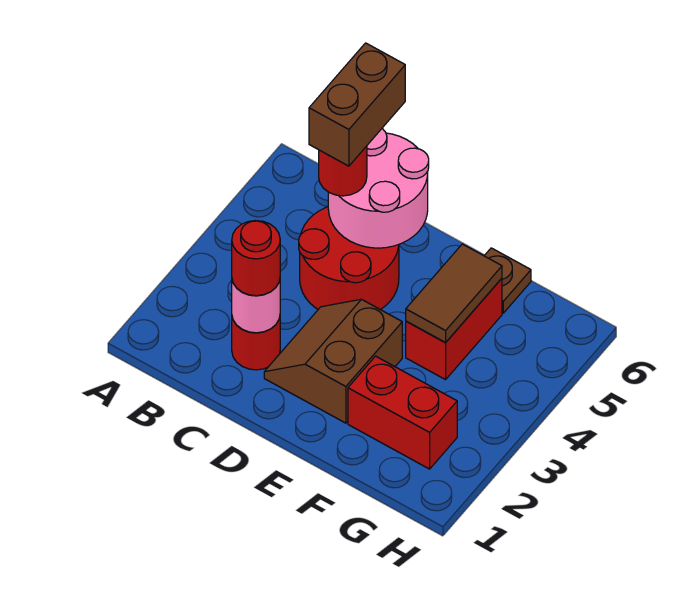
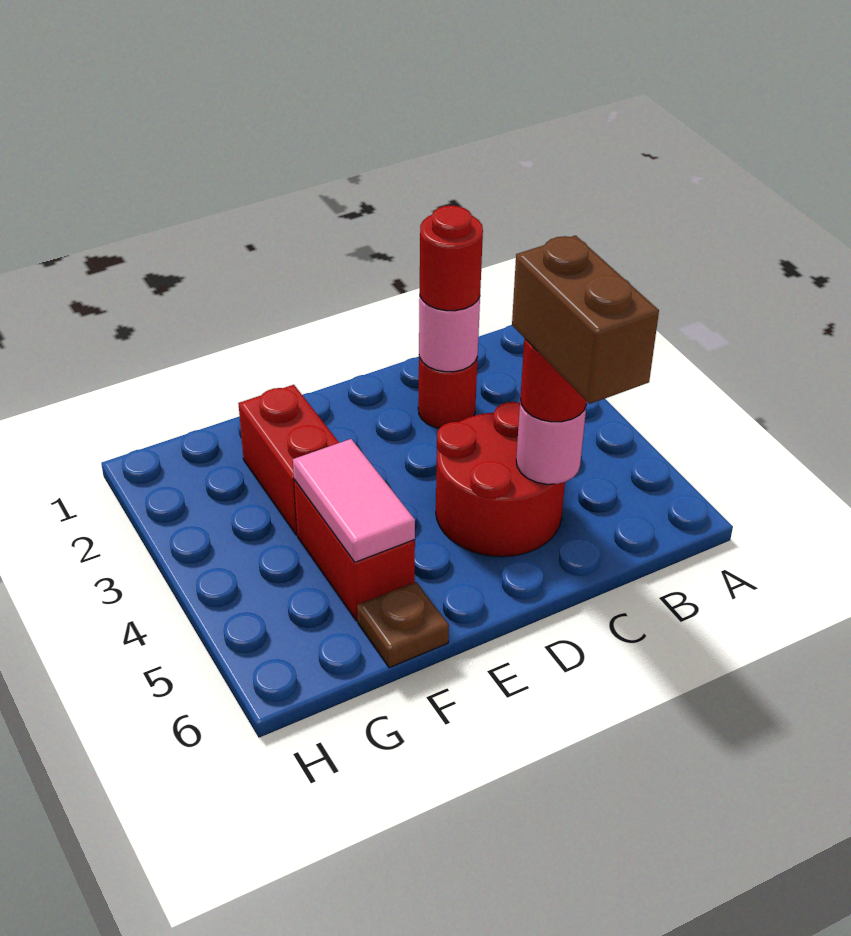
pink round brick C5:D6 level 2 -> pink round brick C5 level 2
brown slope D2:E3 level 1 top E -> none
red brick F2:G2 level 1 -> red brick F2:F3 level 1
brown tile F4:F5 level 2 -> pink tile F4:F5 level 2

